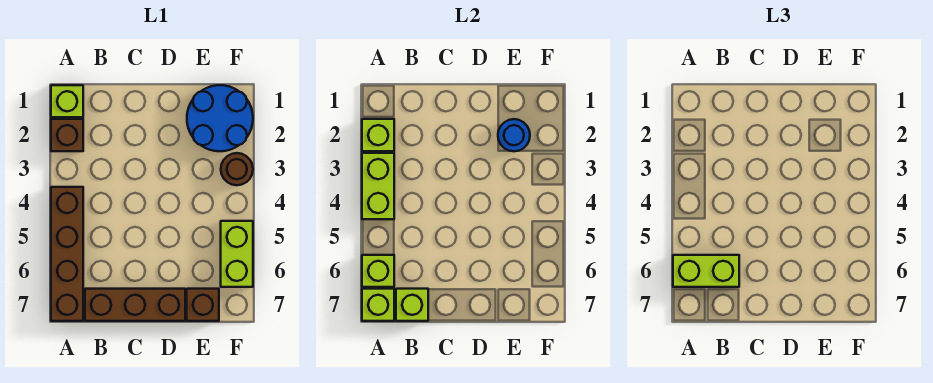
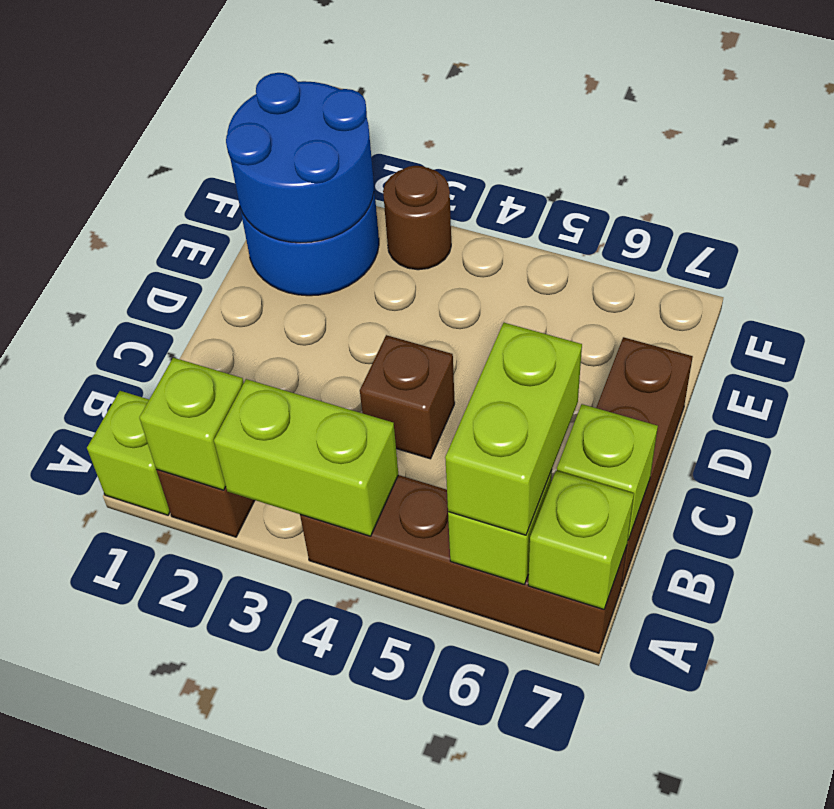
blue round brick E2 level 2 -> blue round brick E1:F2 level 2
brown brick E7 level 1 -> brown brick C4 level 1
lime brick F5:F6 level 1 -> none

